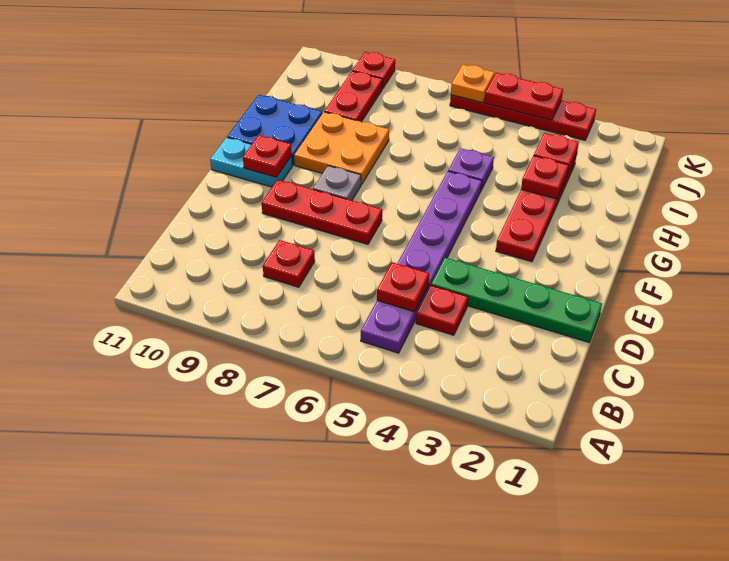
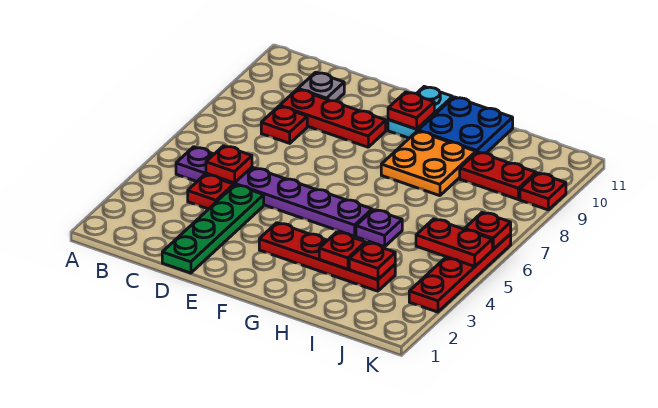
red plate E7:E9 level 1 -> red plate C9:E9 level 1
grey plate F8 level 1 -> grey plate C10 level 1
red plate K4:K5 level 2 -> red plate J5:K5 level 2
orange plate K6 level 2 -> red plate K6 level 2

